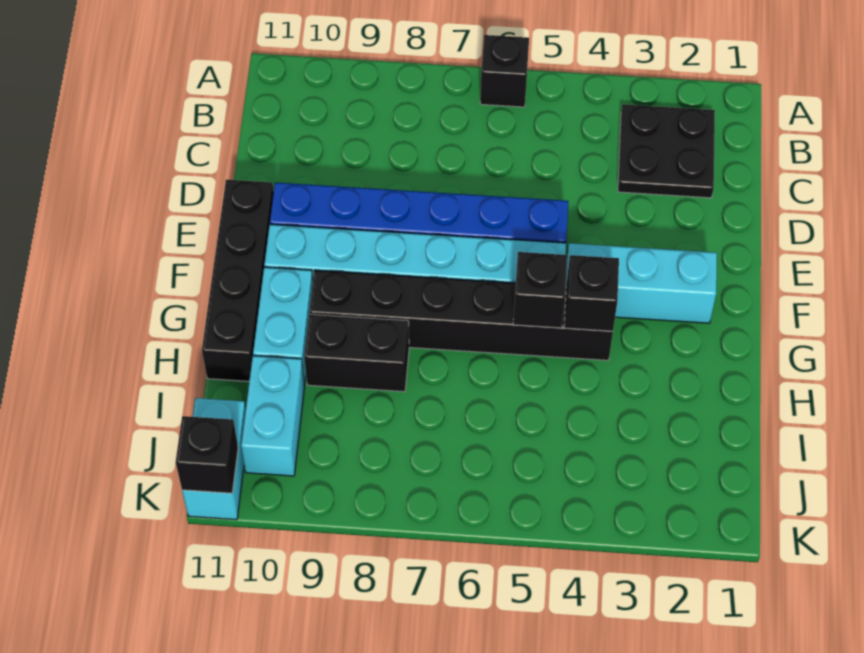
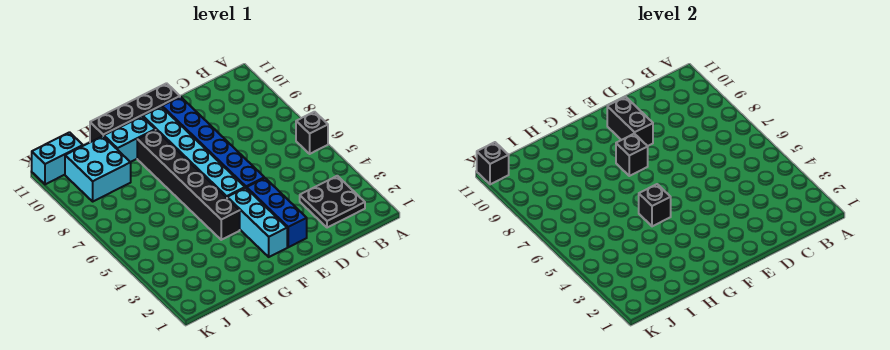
none -> blue brick E2:E4 level 1
black brick G4 level 2 -> black brick F8 level 2
black brick H8:H9 level 1 -> black brick E9:E10 level 2
cyan brick I10:J10 level 1 -> cyan brick I9:J10 level 1

